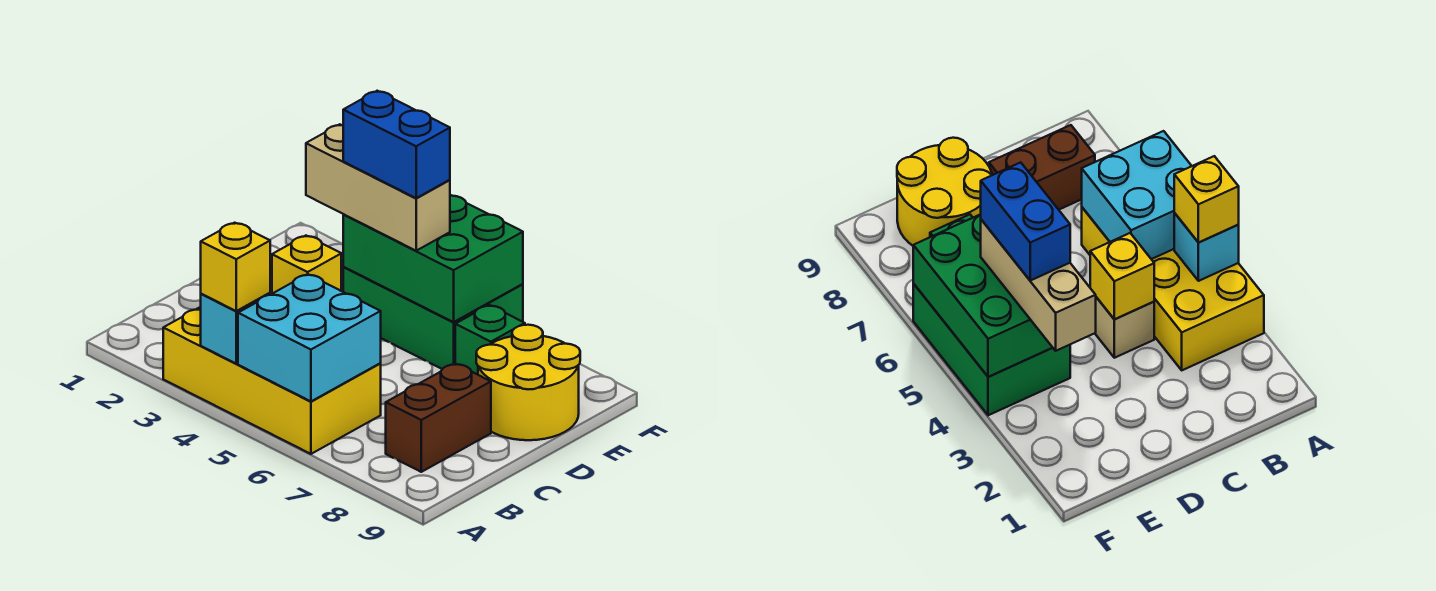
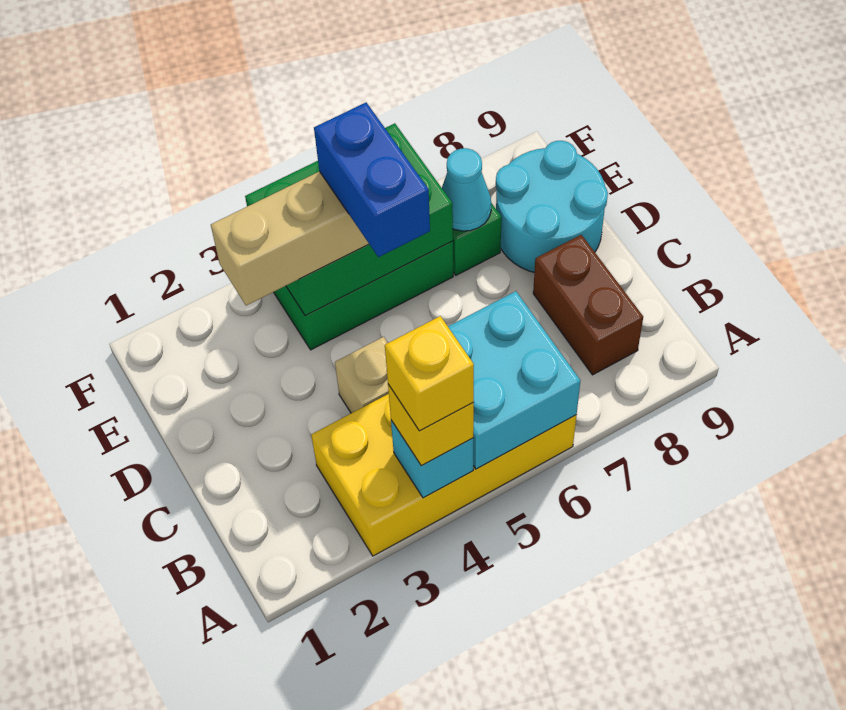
yellow brick C4 level 2 -> yellow brick A4 level 4
yellow round brick D8:E9 level 1 -> cyan round brick D8:E9 level 1
blue brick E4:E5 level 4 -> blue brick D5:E5 level 4
none -> cyan cone E7 level 2

